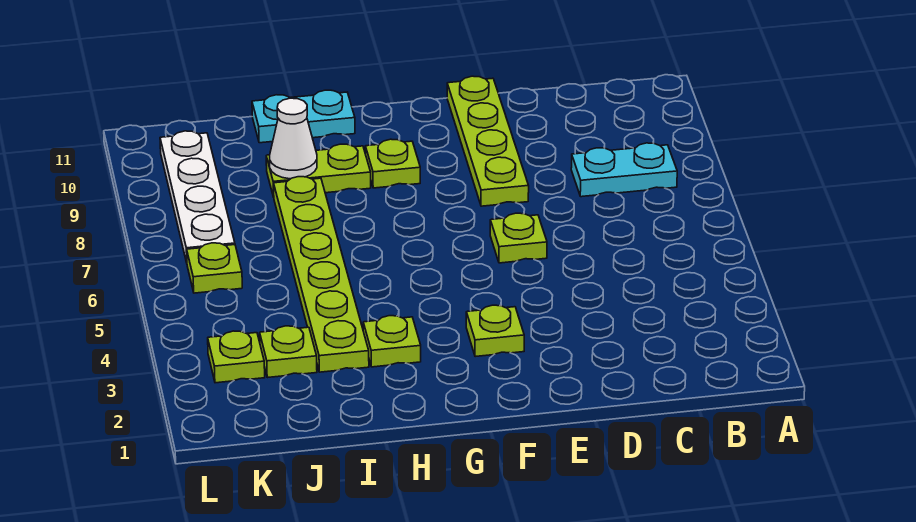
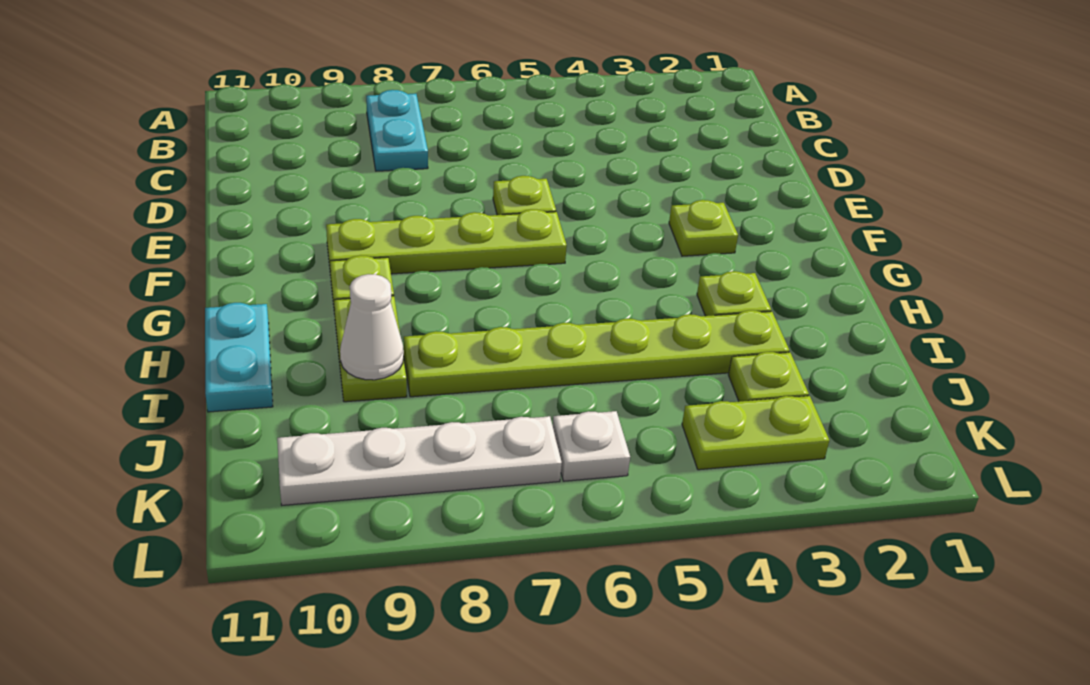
lime plate E8:E11 level 1 -> lime plate F6:F9 level 1
lime plate K3 level 1 -> lime plate K3:K4 level 1
lime plate K6 level 1 -> white plate K6 level 1

